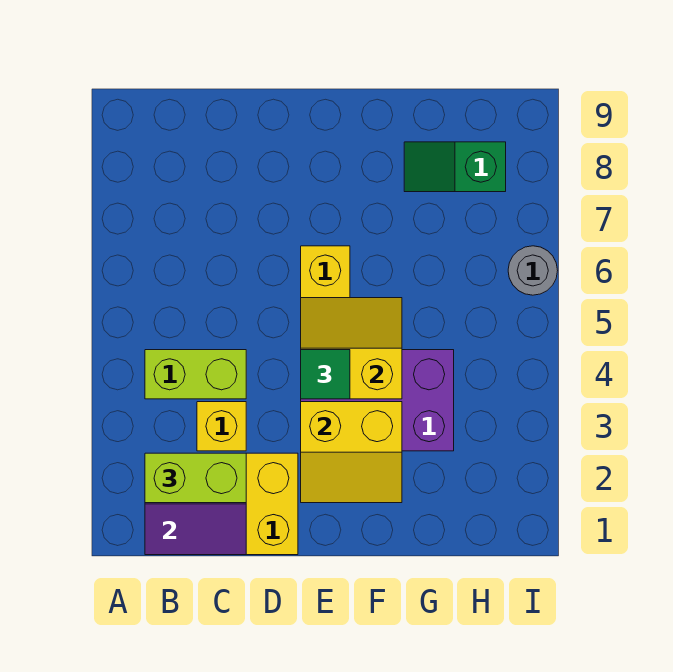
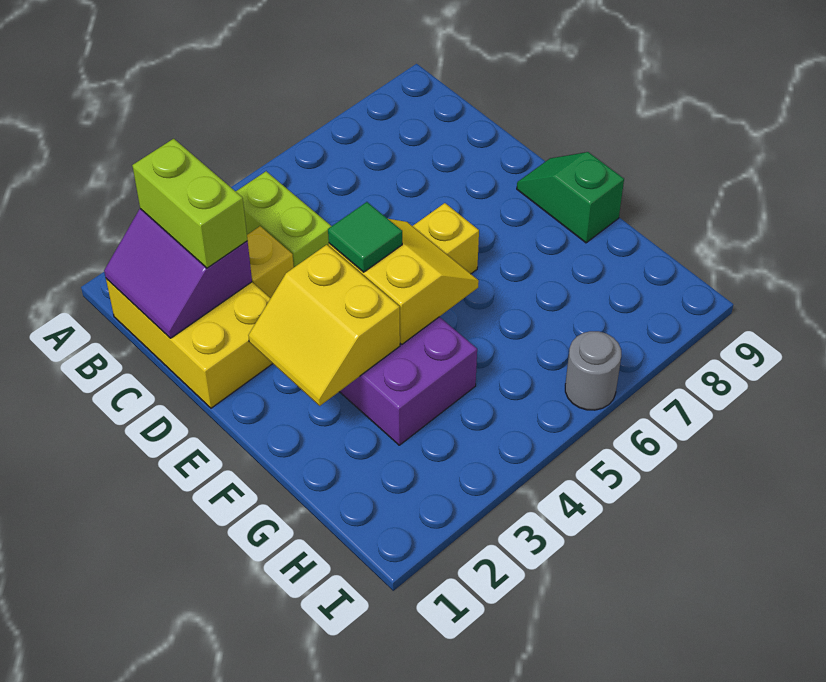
green slope G8:H8 level 1 top H -> green slope E9:F9 level 1 top F

